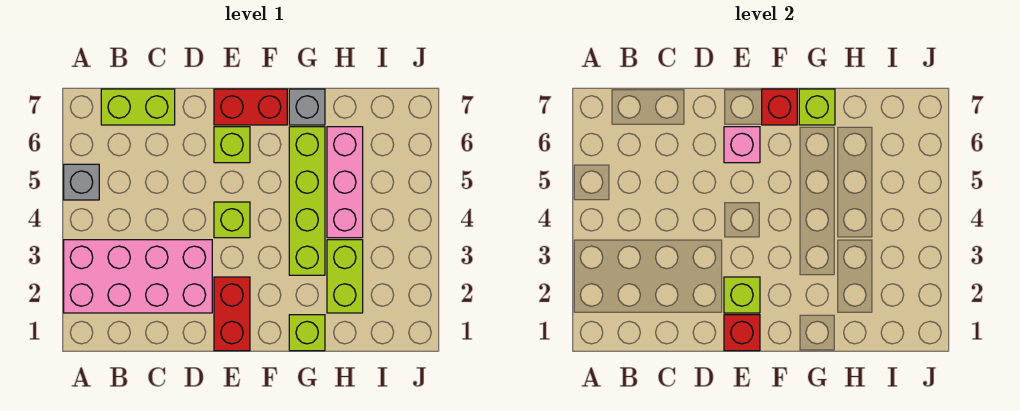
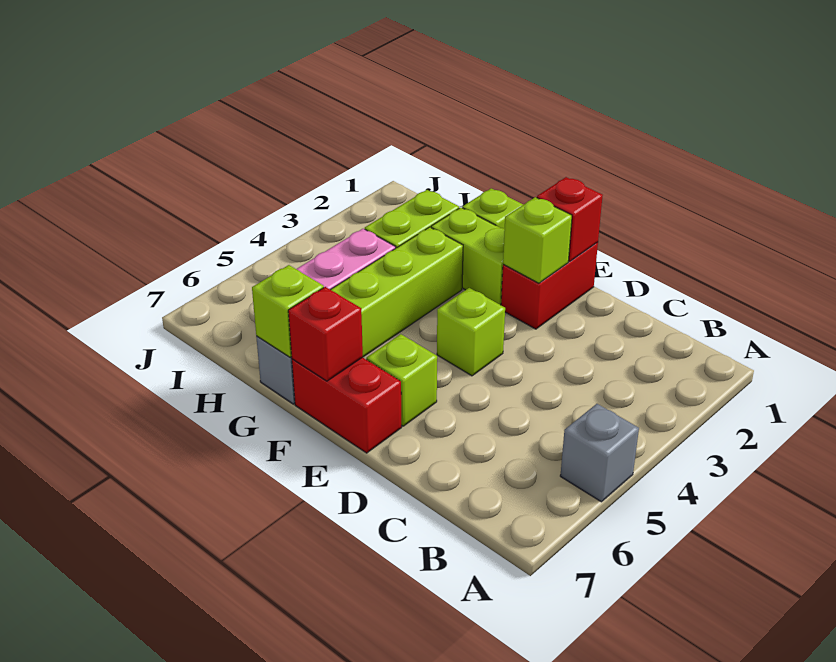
pink brick A2:D3 level 1 -> none
lime brick B7:C7 level 1 -> lime brick F2:G2 level 1
pink brick E6 level 2 -> none

